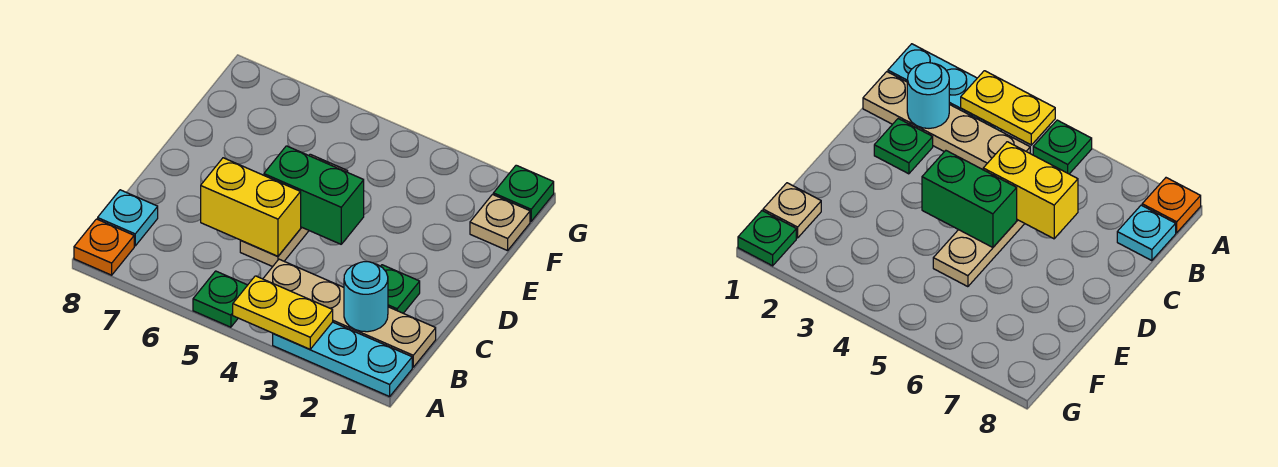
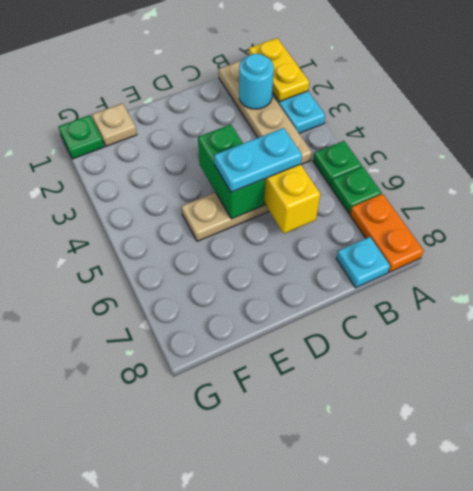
yellow plate A3:A4 level 2 -> yellow plate A1:A2 level 2
orange plate A8 level 1 -> orange plate A7:A8 level 1
green plate C2 level 1 -> green plate A6 level 1
none -> cyan plate C5:D5 level 3

